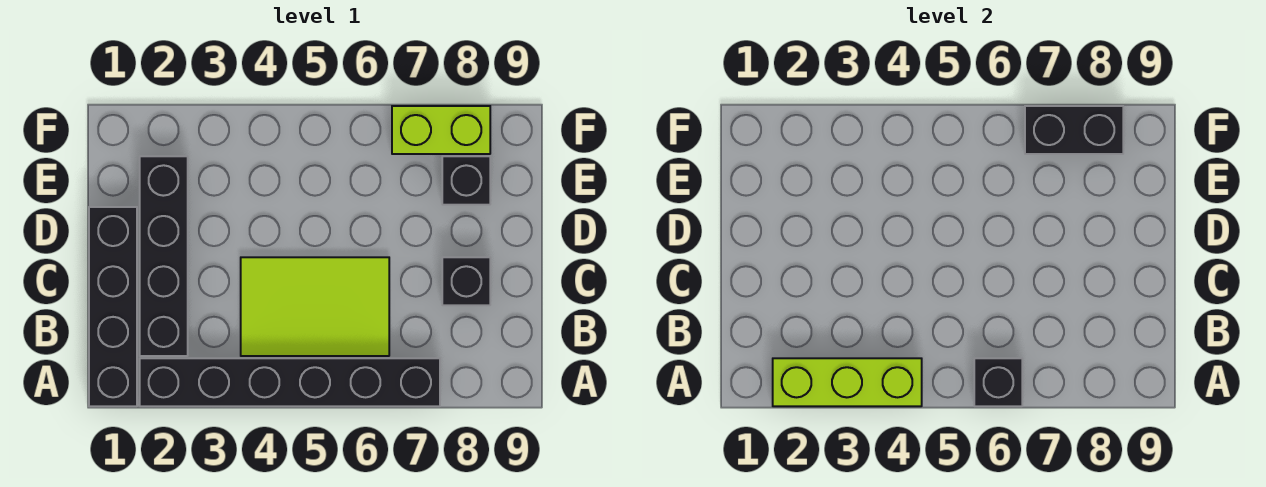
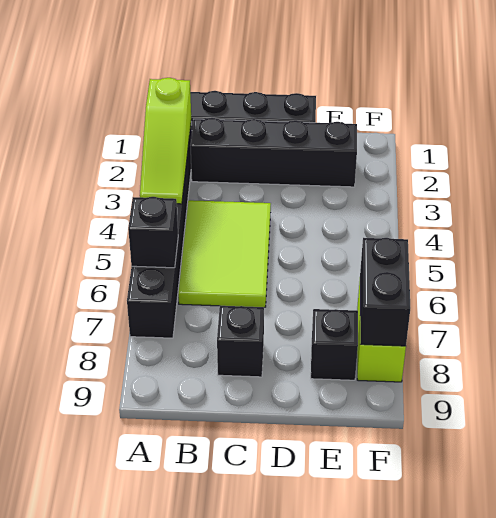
lime brick A2:A4 level 2 -> lime slope A2:A4 level 2 top 2

